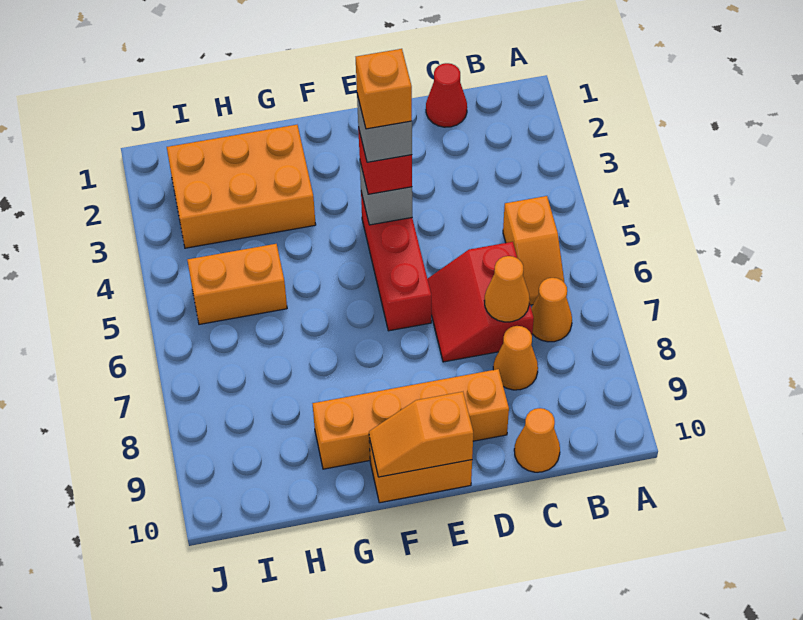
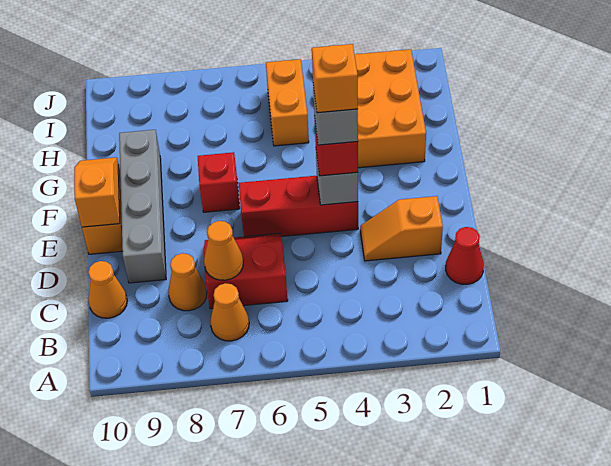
orange slope B5:B6 level 1 top 5 -> orange slope D2:D3 level 1 top 2
orange brick D9:G9 level 1 -> grey brick D9:G9 level 1
none -> red brick F7 level 1

